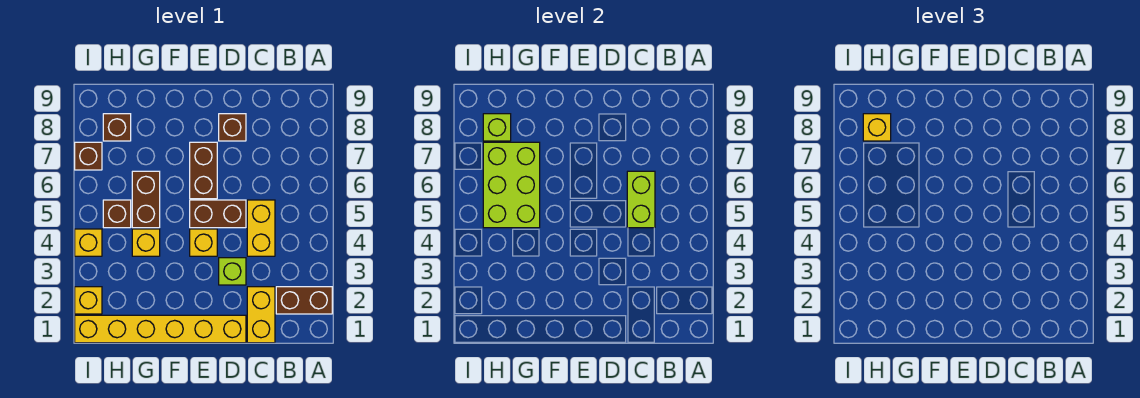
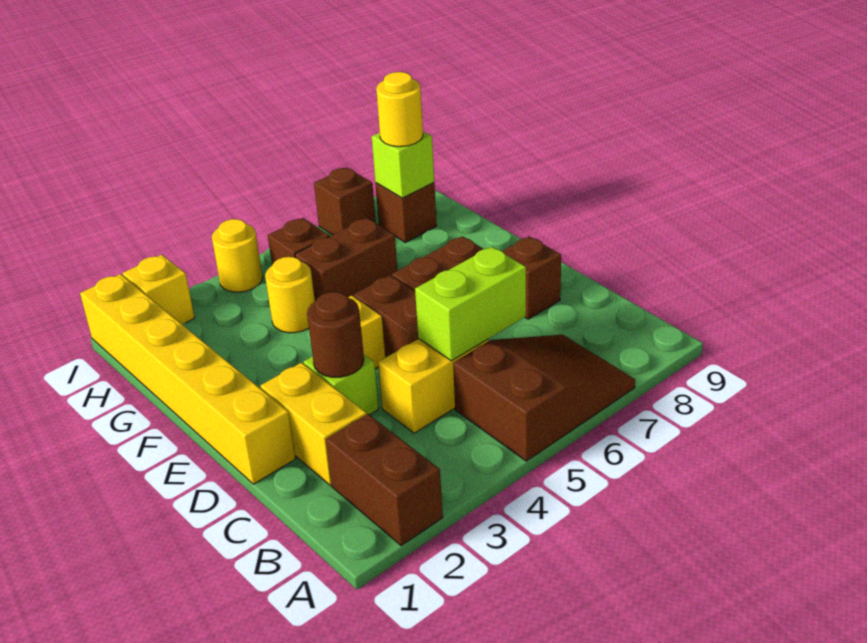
none -> brown slope A5:B7 level 1 top 5
yellow brick C1:C2 level 1 -> yellow brick C2:D2 level 1
none -> brown round brick D3 level 2
yellow brick G4 level 1 -> yellow round brick G4 level 1
lime brick G5:H7 level 2 -> none
yellow brick H8 level 3 -> yellow round brick H8 level 3
yellow brick I4 level 1 -> yellow round brick I4 level 1

